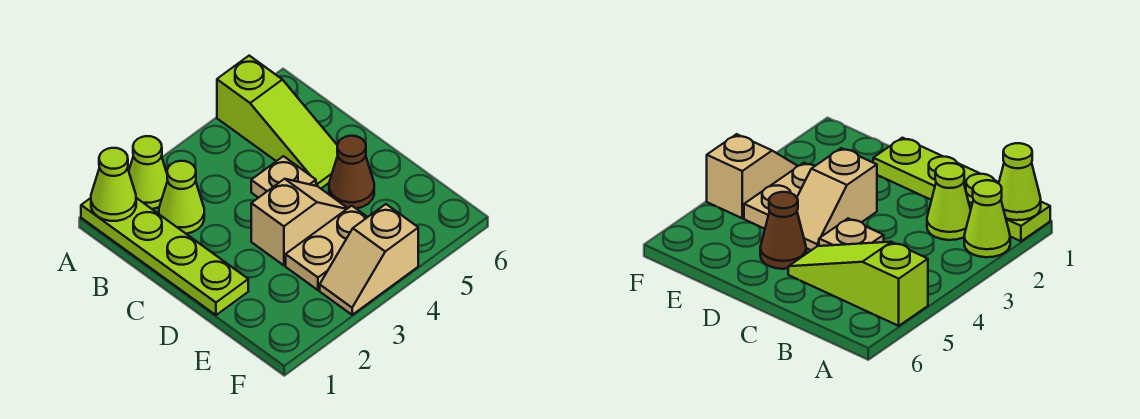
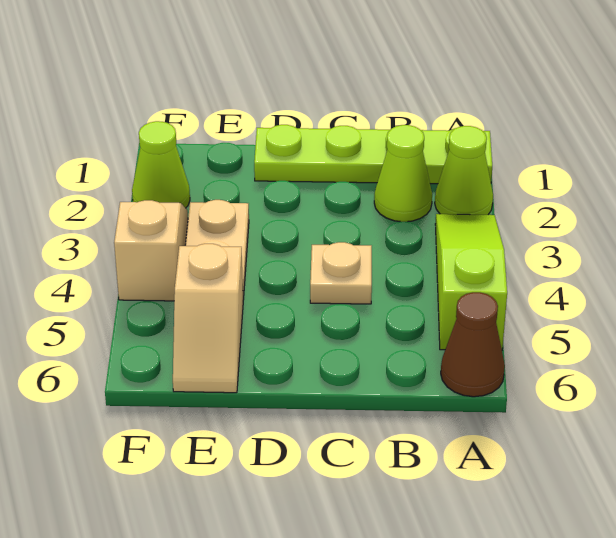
lime cone A1 level 2 -> lime cone F2 level 1
lime slope A5:C5 level 1 top A -> lime slope A3:A5 level 1 top 5
tan slope D3:D4 level 1 top 3 -> tan slope E5:E6 level 1 top 5
brown cone D5 level 1 -> brown cone A6 level 1

